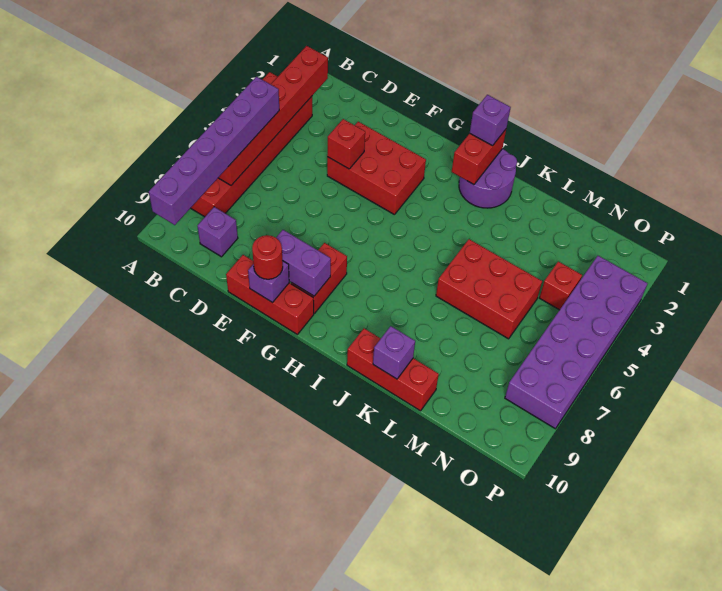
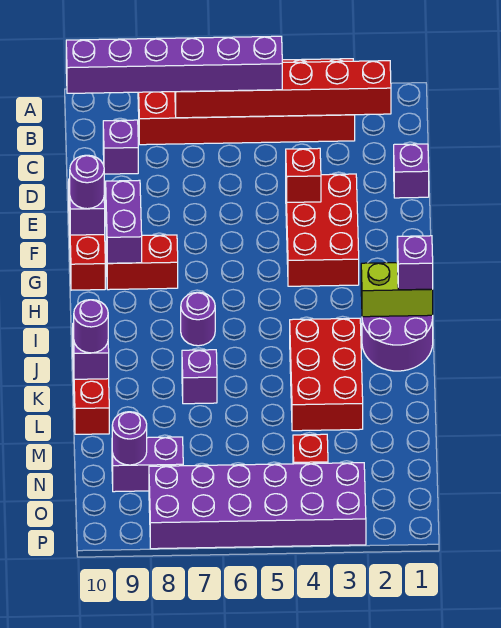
none -> purple brick D1 level 1
red round brick F10 level 3 -> purple round brick F10 level 3
red brick I1:I2 level 2 -> lime brick I1:I2 level 2
none -> purple round brick I7 level 1
red brick K5:M6 level 1 -> red brick J3:L4 level 1
none -> purple brick K7 level 1
none -> purple round brick K10 level 3
none -> purple brick N8:N9 level 1
none -> purple round brick N9 level 2

